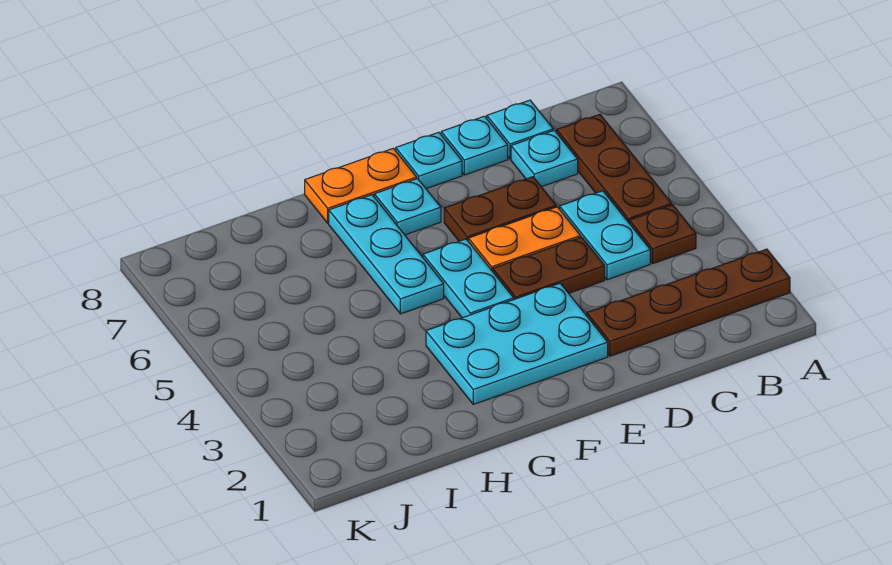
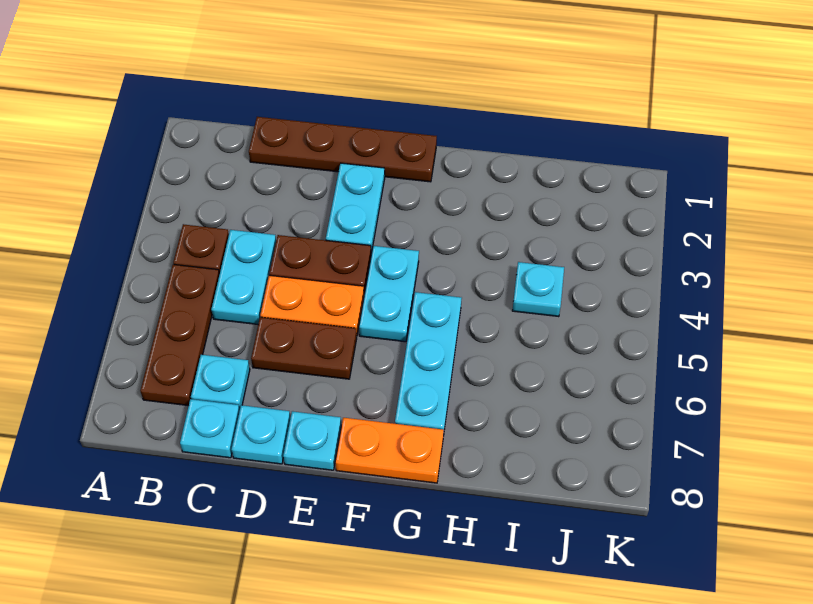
brown plate A2:D2 level 1 -> brown plate C1:F1 level 1
cyan plate E2:G3 level 1 -> cyan plate E2:E3 level 1
cyan plate F7 level 1 -> cyan plate I4 level 1

